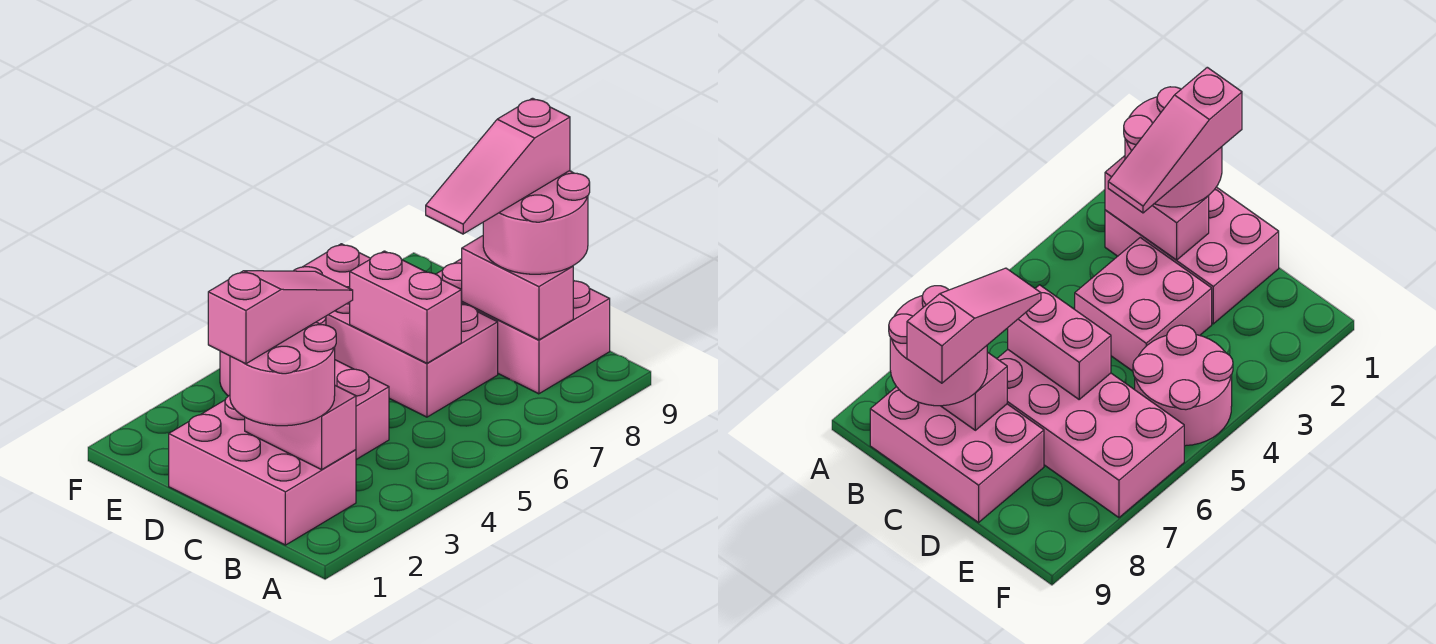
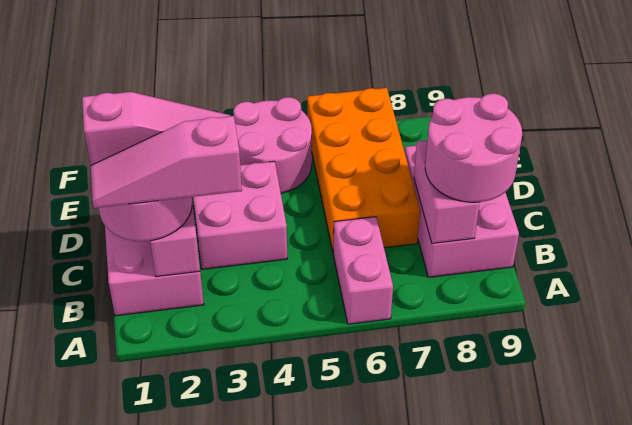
pink brick C6:F7 level 1 -> orange brick C6:F7 level 1
pink brick C6:D6 level 2 -> pink brick A6:B6 level 1
pink slope C7:C9 level 4 top 9 -> pink slope B1:B3 level 4 top 3

